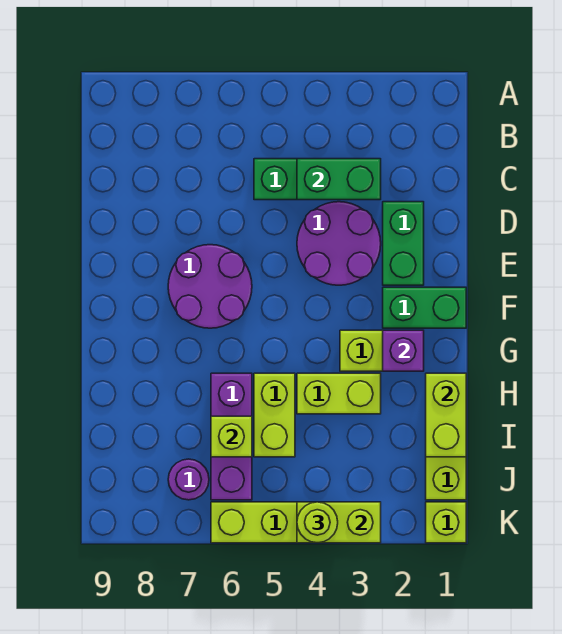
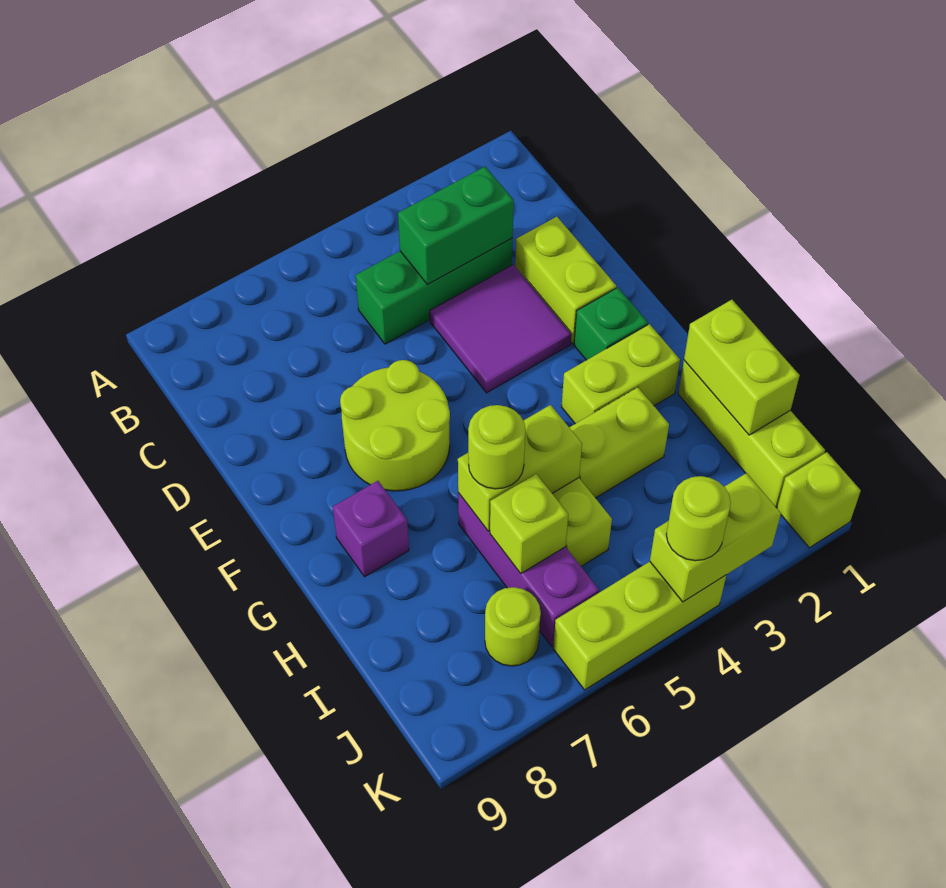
green brick D2:E2 level 1 -> lime brick D2:E2 level 1
purple round brick D3:E4 level 1 -> purple tile D3:E4 level 1
purple round brick E6:F7 level 1 -> lime round brick E6:F7 level 1
green brick F1:F2 level 1 -> green brick F2 level 1
purple brick G2 level 2 -> purple brick G8 level 1
none -> lime brick H5:H6 level 2
none -> lime round brick H6 level 3
purple round brick J7 level 1 -> lime round brick J7 level 1

